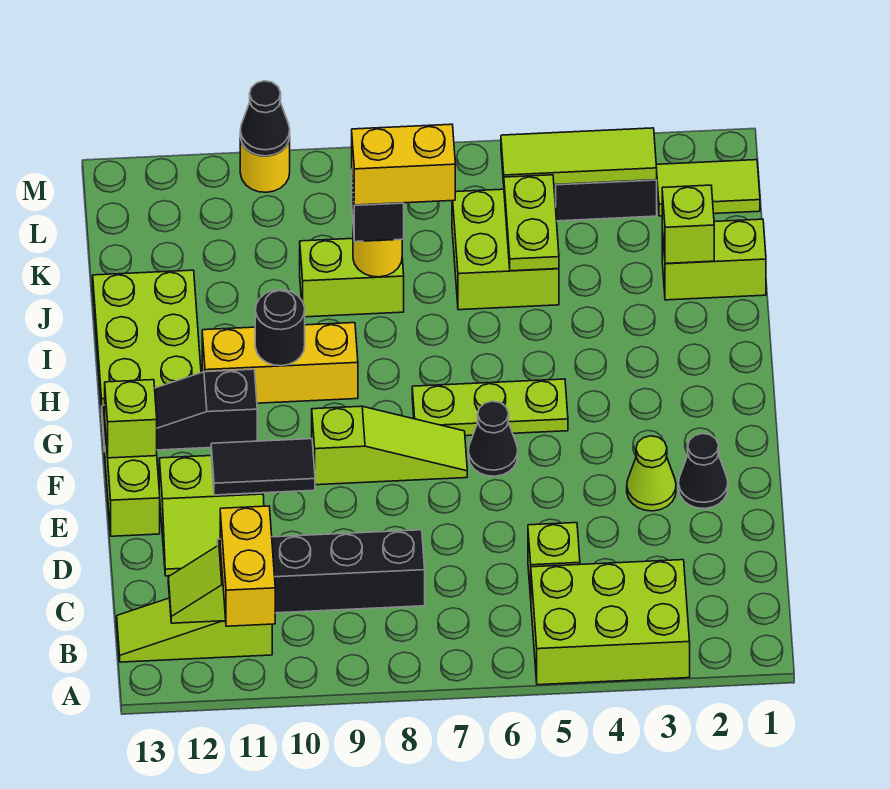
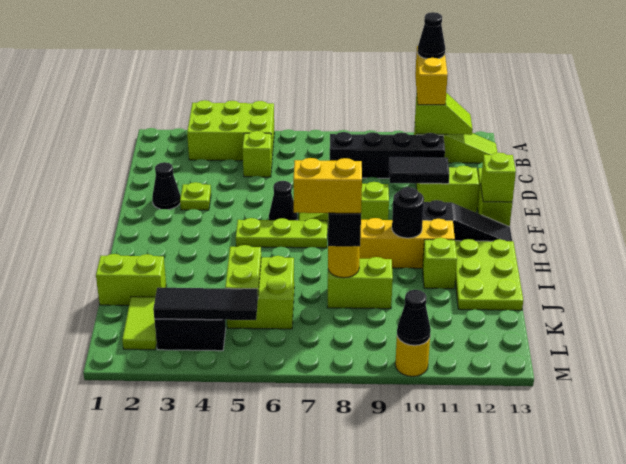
none -> black cone A11 level 4
lime cone E3 level 1 -> lime plate E3 level 1
lime brick J2 level 2 -> lime brick I11 level 1
lime tile L1:L2 level 1 -> lime tile K2:L2 level 1
lime tile L3:L5 level 2 -> black tile L3:L5 level 2

